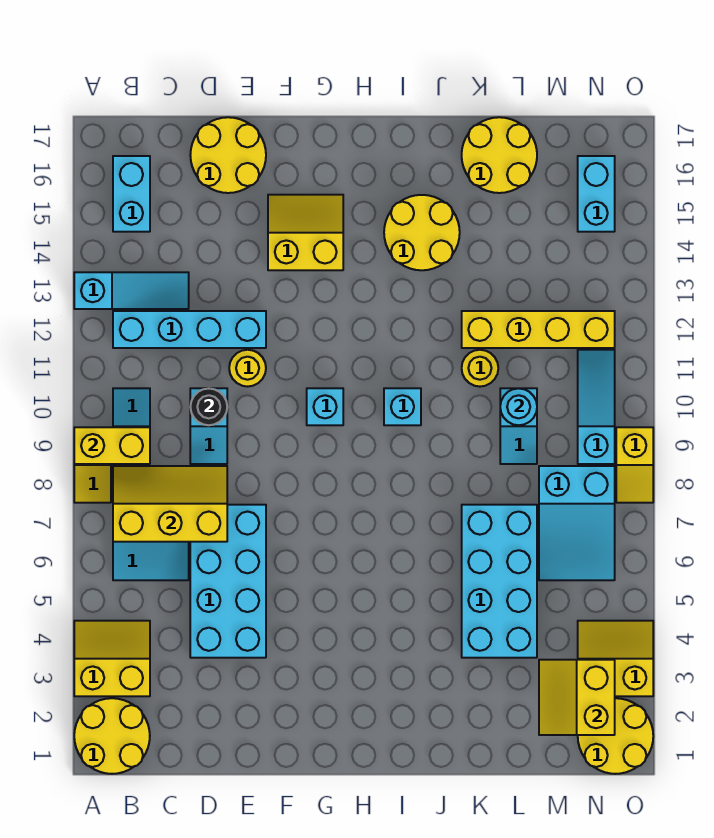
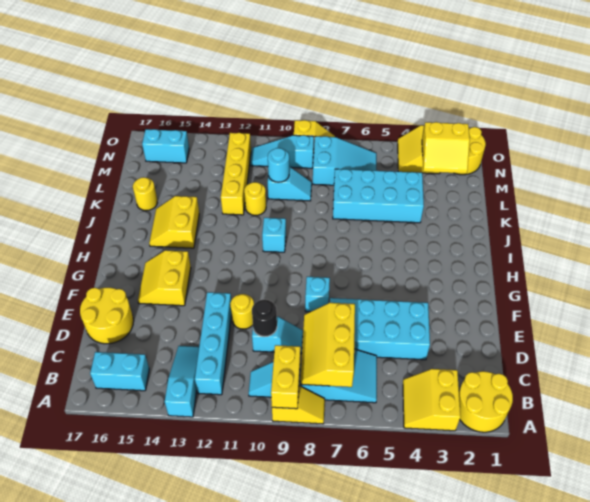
cyan brick G10 level 1 -> cyan brick F8 level 1
yellow round brick I14:J15 level 1 -> yellow slope I14:J15 level 1 top 14
yellow round brick K16:L17 level 1 -> yellow round brick K16 level 1

